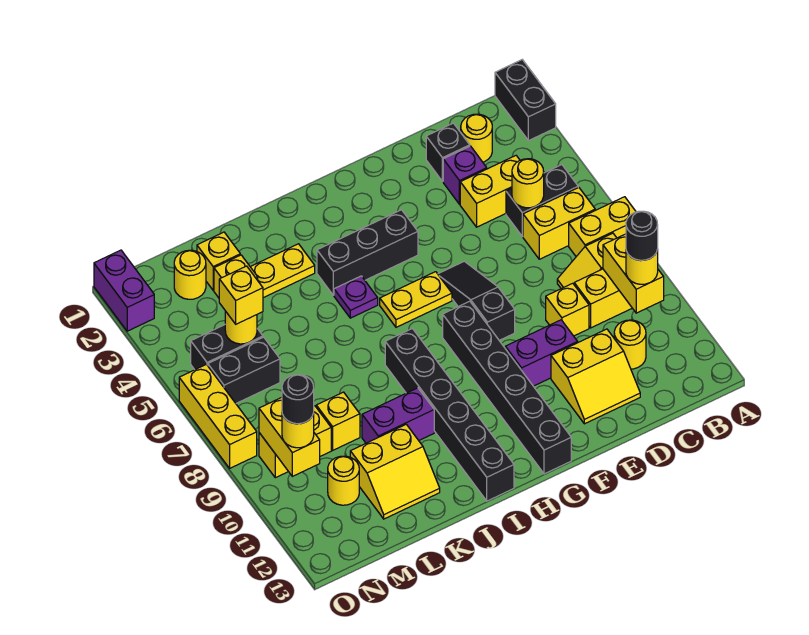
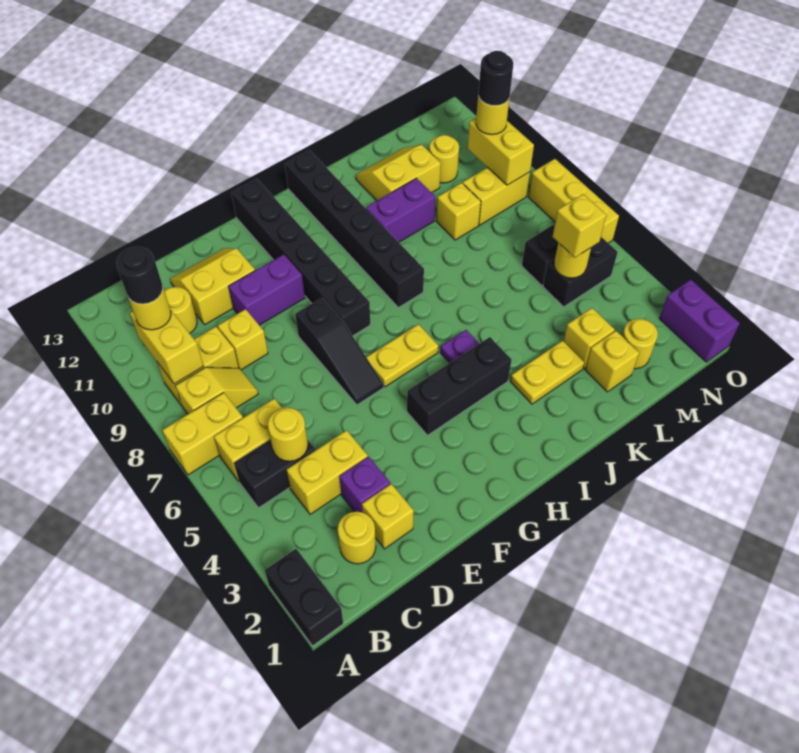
black brick D2 level 1 -> yellow brick D2 level 1

